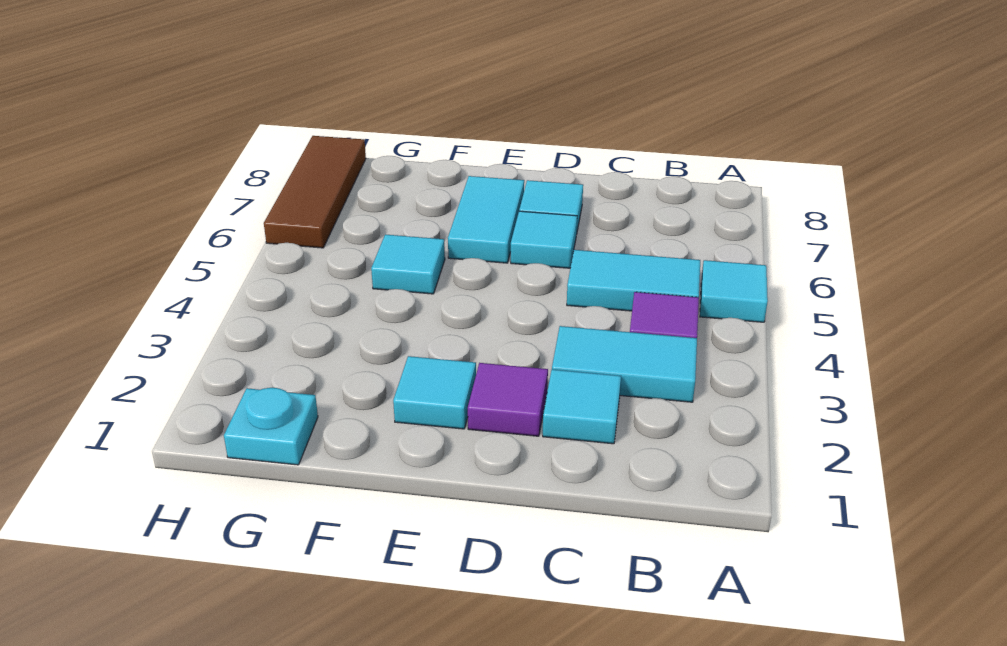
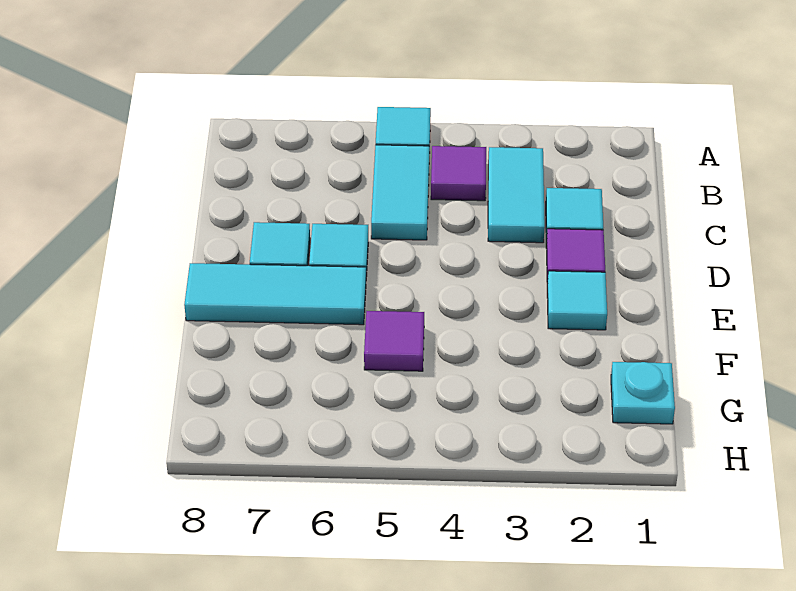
cyan tile E6:E7 level 1 -> cyan tile E6:E8 level 1
cyan tile F5 level 1 -> purple tile F5 level 1
brown tile H6:H8 level 1 -> none

